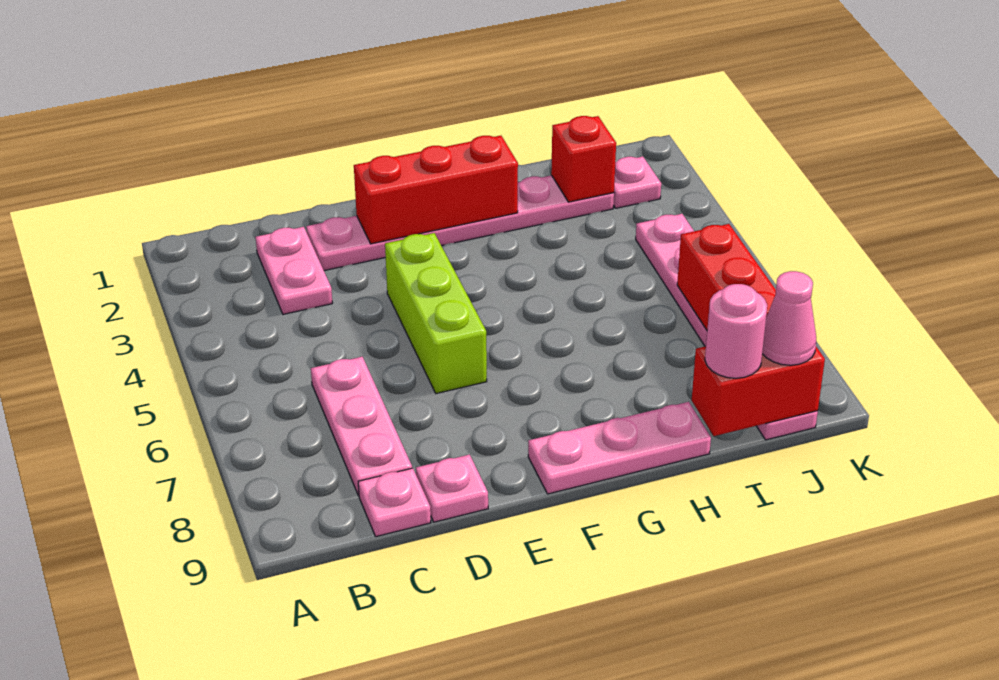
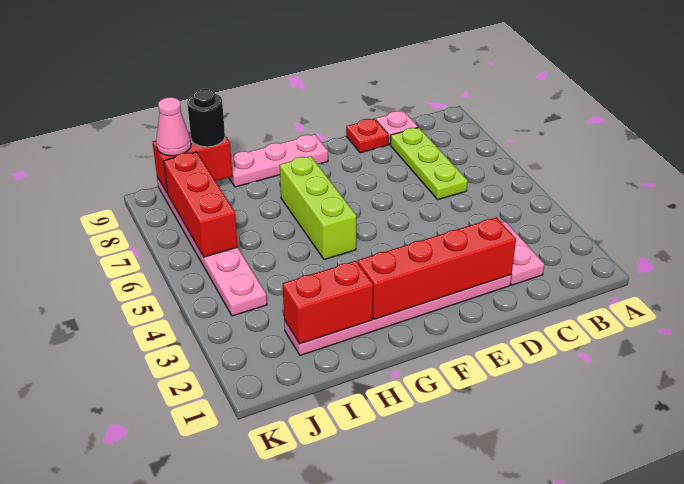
pink plate C6:C8 level 1 -> lime plate C6:C8 level 1
pink plate D9 level 1 -> red plate D9 level 1
red brick E2:G2 level 2 -> red brick D2:G2 level 2
lime brick E4:E6 level 1 -> lime brick G5:G7 level 1
red brick I2 level 2 -> red brick H2:I2 level 2
pink round brick I9 level 3 -> black round brick I9 level 3
pink plate J2 level 1 -> none

